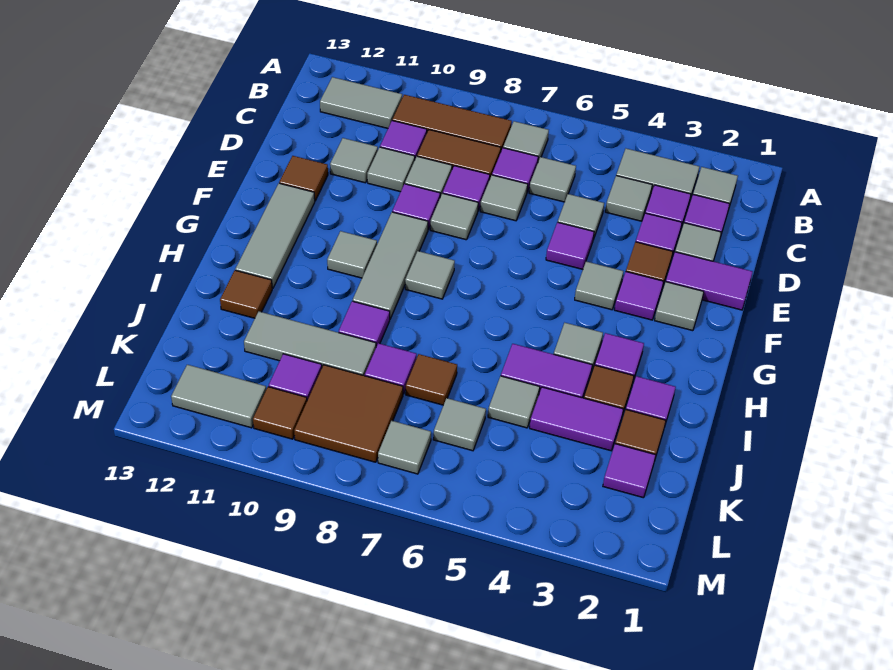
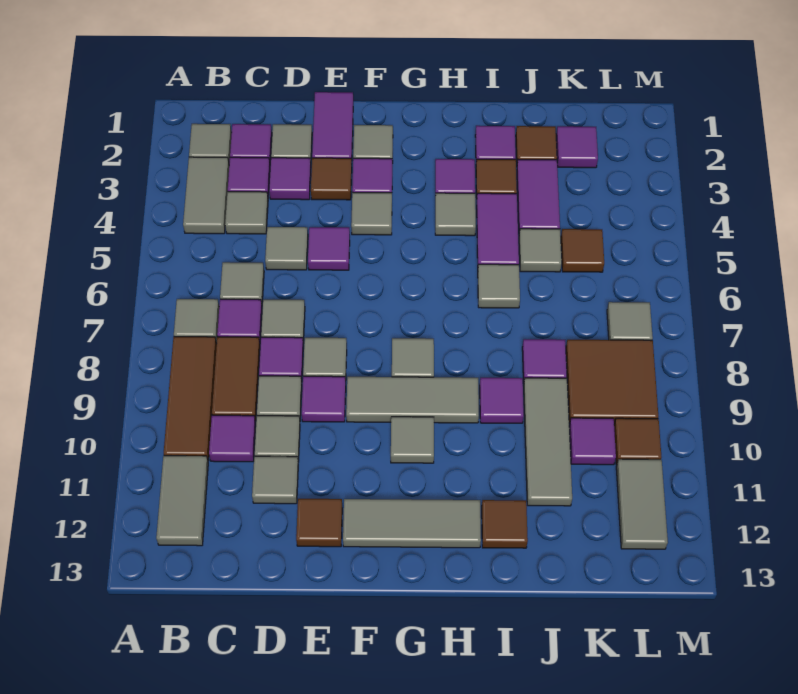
brown tile J7 level 1 -> brown tile K5 level 1
grey tile K6 level 1 -> grey tile I6 level 1

